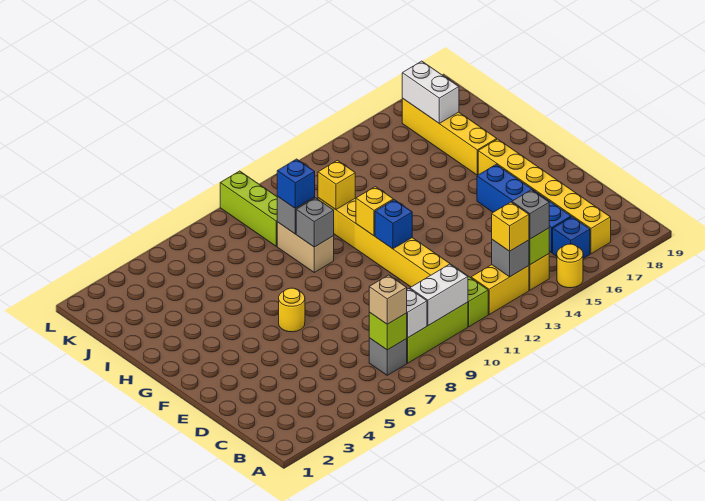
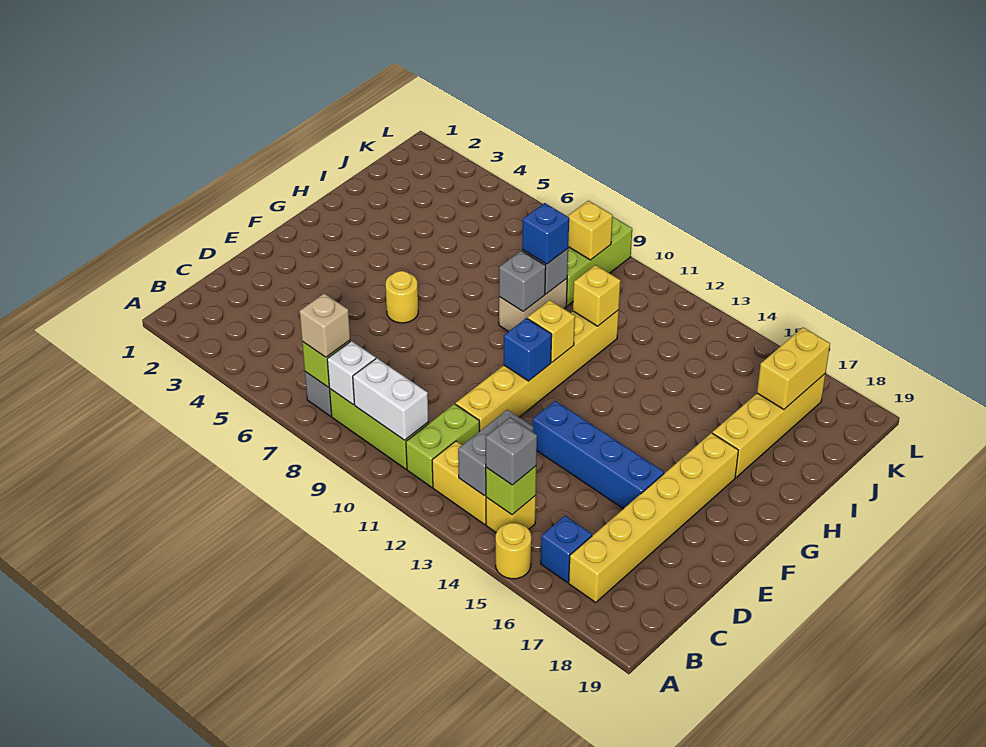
grey brick B13 level 2 -> grey brick B13:C13 level 2
yellow brick B13 level 3 -> yellow brick K9 level 2
blue brick C16:F16 level 1 -> blue brick E13:E16 level 1
white brick J17:K17 level 2 -> yellow brick J17:K17 level 2

